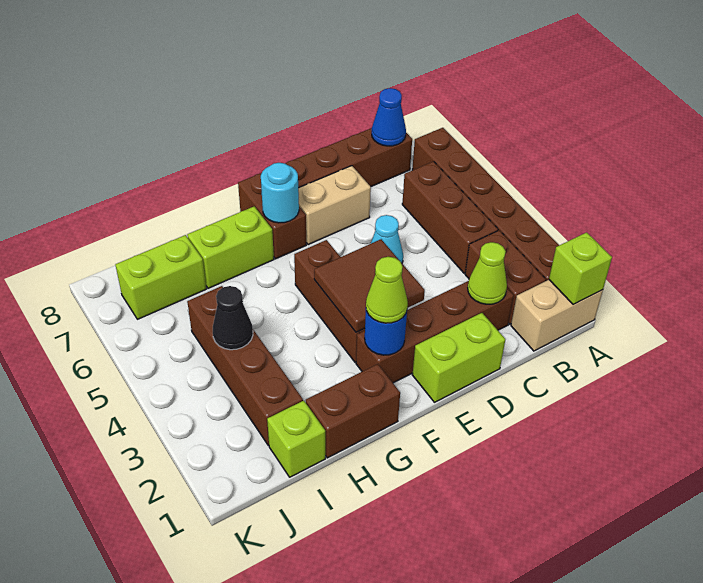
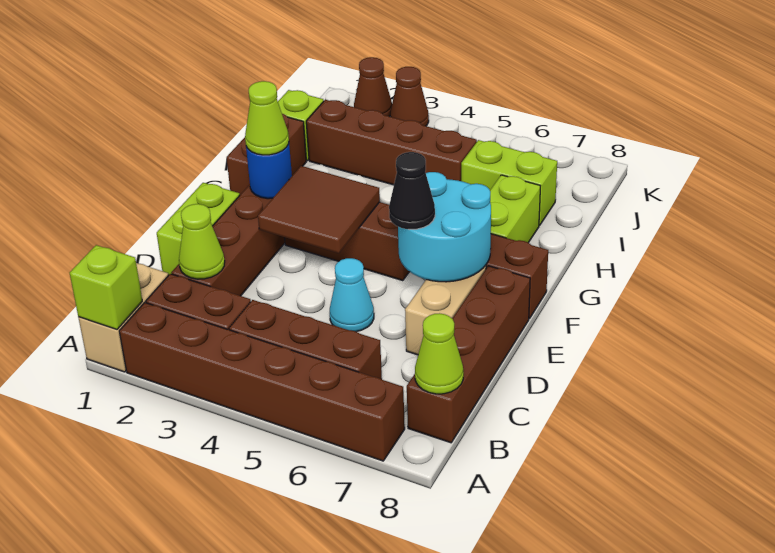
blue cone B8 level 2 -> lime cone B8 level 2
cyan round brick F7 level 2 -> cyan round brick E6:F7 level 2
black cone I4 level 2 -> black cone E6 level 3
lime brick I7:J7 level 1 -> lime brick I6:I7 level 1
none -> brown cone K2 level 1
none -> brown cone K3 level 1

